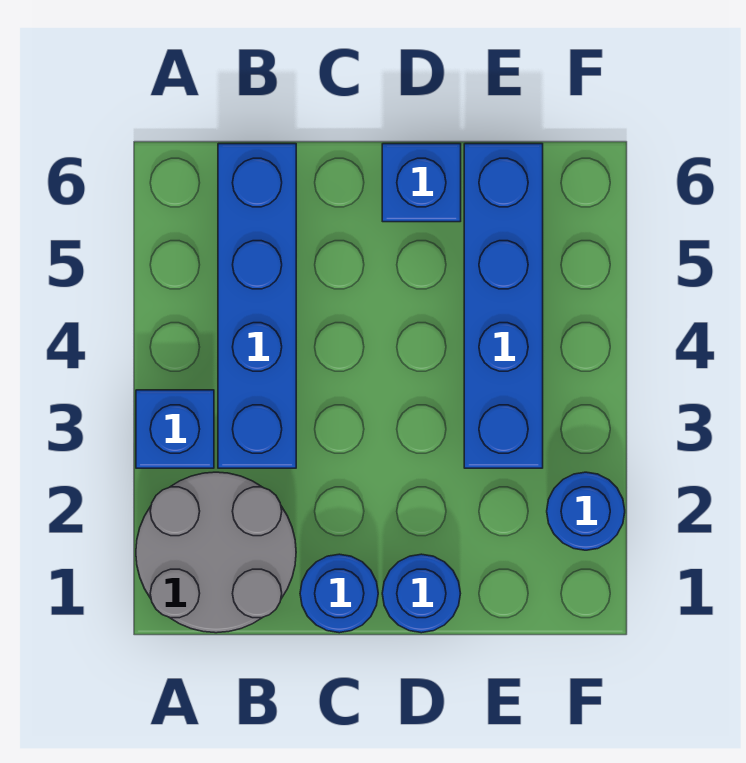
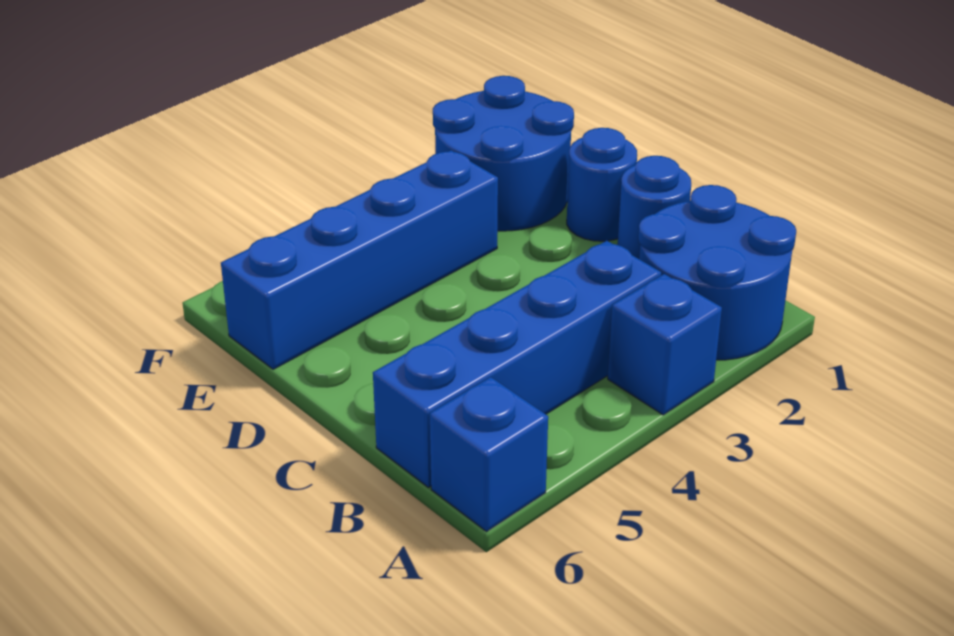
grey round brick A1:B2 level 1 -> blue round brick A1:B2 level 1
blue brick D6 level 1 -> blue brick A6 level 1
blue round brick F2 level 1 -> blue round brick E1:F2 level 1

